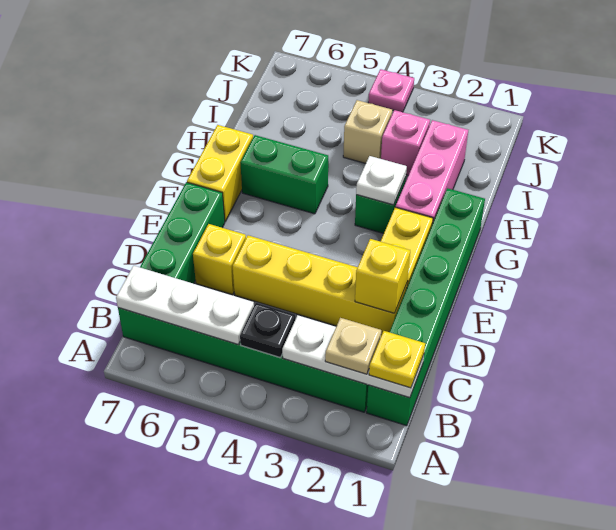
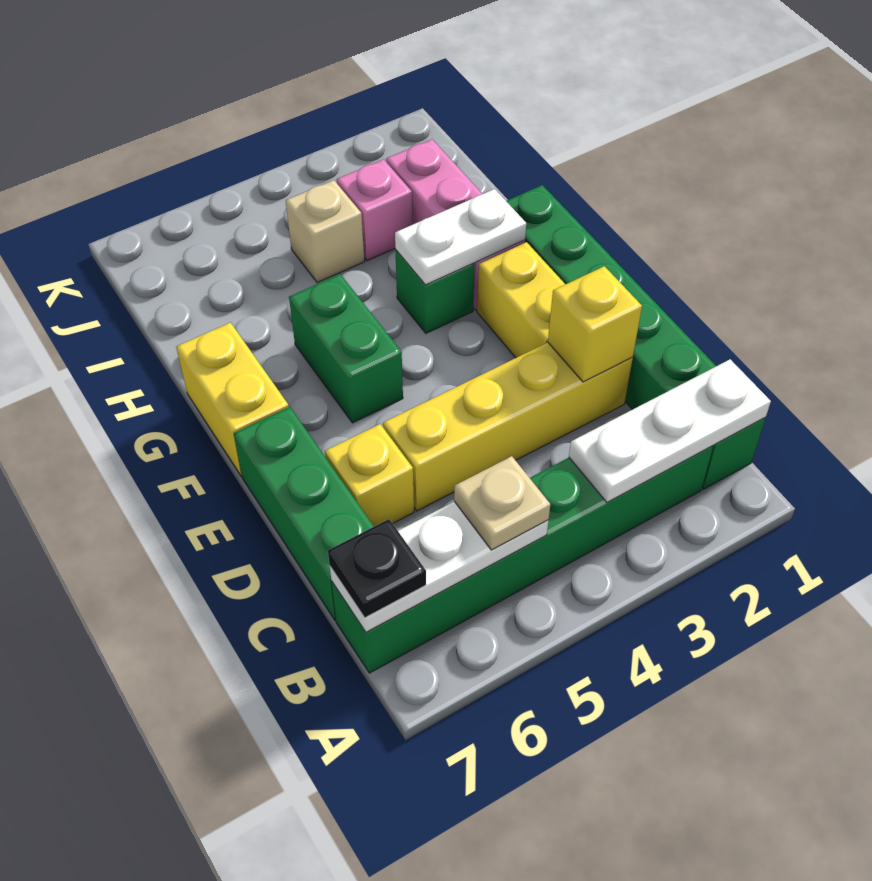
yellow plate B1 level 3 -> none
tan plate B2 level 3 -> tan plate B5 level 3
black plate B4 level 2 -> black plate B7 level 3
white plate G3 level 2 -> white plate G2:G3 level 2
green brick G5:G6 level 1 -> green brick F5:G5 level 1
pink plate K4 level 1 -> none

